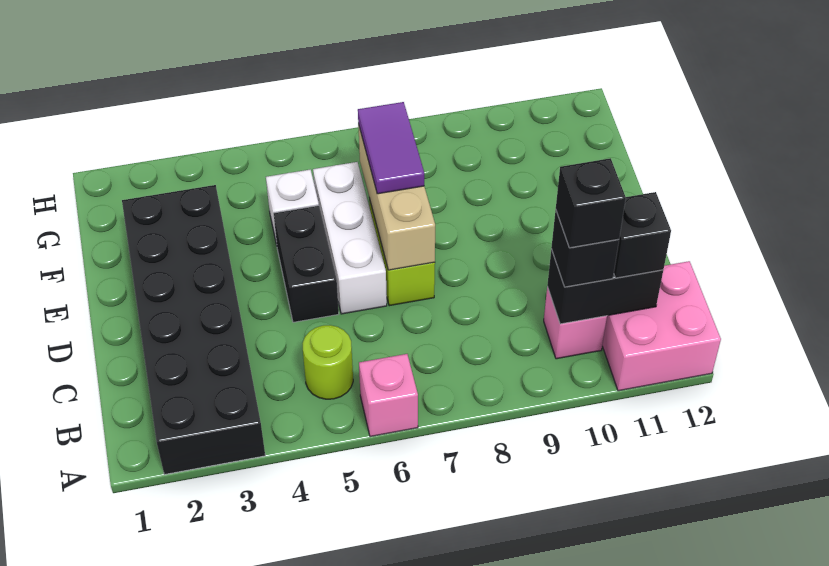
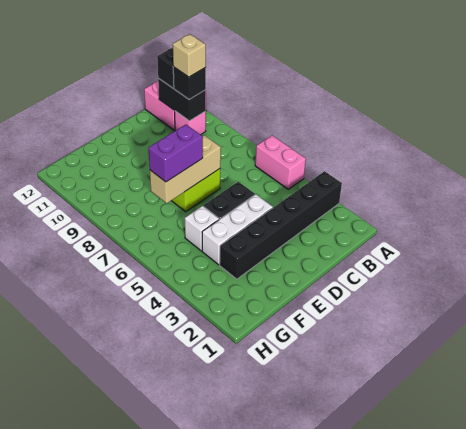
black brick A2:F3 level 1 -> black brick A3:F3 level 1
pink brick A6 level 1 -> pink brick A5:A6 level 1
lime round brick B5 level 1 -> none
black brick B10 level 4 -> tan brick B10 level 4
white brick D6:F6 level 1 -> white brick D4:F4 level 1
purple tile E7:F7 level 3 -> purple brick E7:F7 level 3

